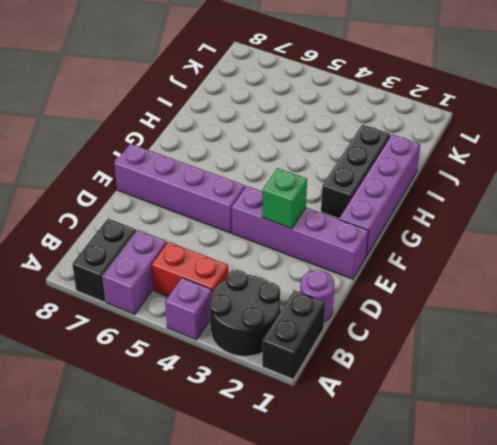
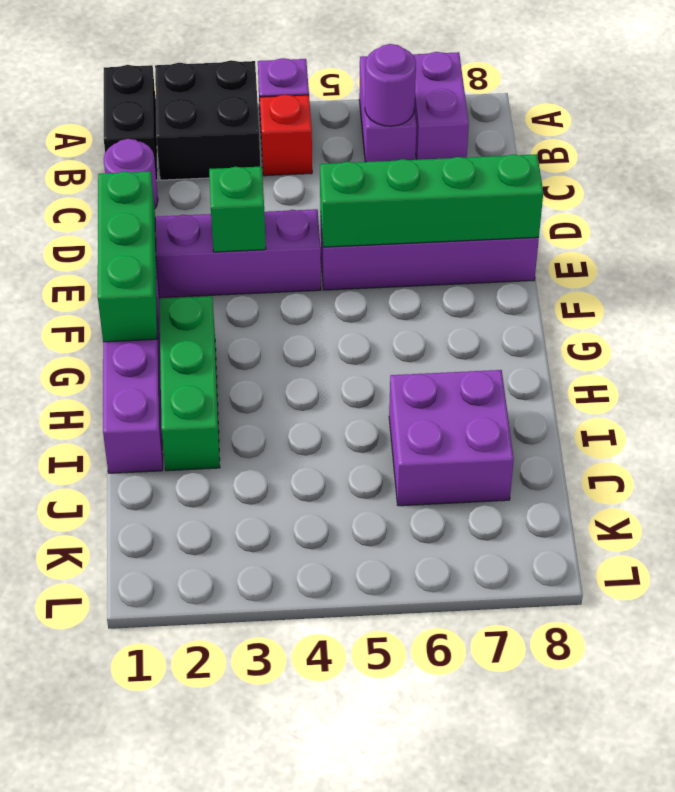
black round brick A2:B3 level 1 -> black brick A2:B3 level 1
black brick A7:B7 level 1 -> purple brick A7:B7 level 1
red brick B4:B5 level 1 -> red brick B4 level 1
none -> purple round brick B6 level 2
none -> green brick E1:G1 level 2
none -> green brick E5:E8 level 2
black brick G2:I2 level 1 -> green brick G2:I2 level 1
none -> purple brick I6:J7 level 1

